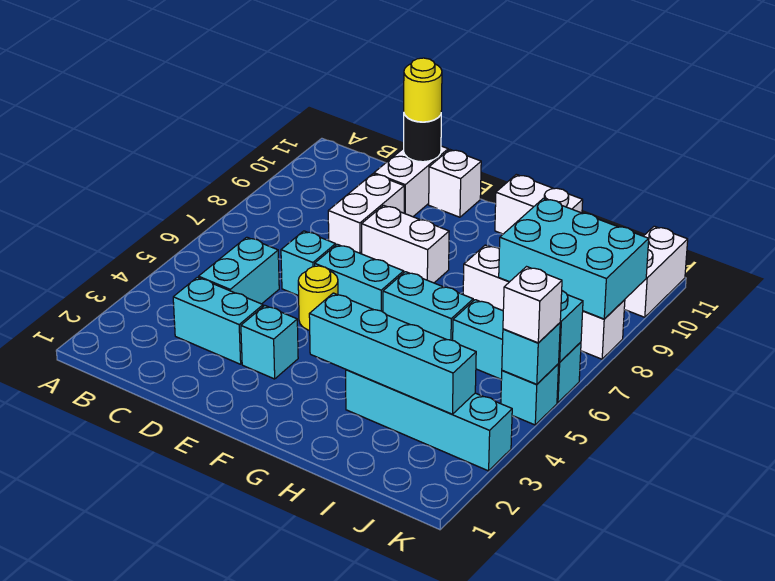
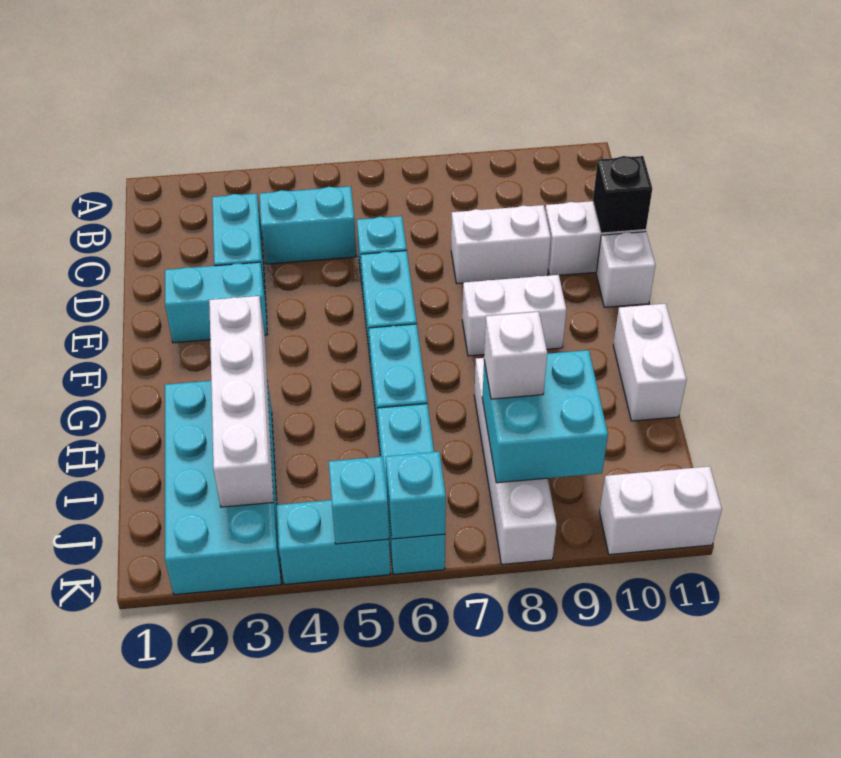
black round brick D11 level 2 -> black brick D11 level 2
yellow round brick D11 level 3 -> none
cyan brick E3 level 1 -> cyan brick E2:E3 level 1
yellow round brick E5 level 1 -> none
white brick E8:F8 level 1 -> white brick F8:F9 level 1
cyan brick G3:J3 level 2 -> white brick G3:J3 level 2
cyan brick H3:K3 level 1 -> cyan brick H2:K3 level 1
cyan brick I8:K9 level 2 -> cyan brick I8:J9 level 2
cyan brick K5 level 1 -> cyan brick K4:K5 level 1
white brick K5 level 3 -> white brick I8 level 3

